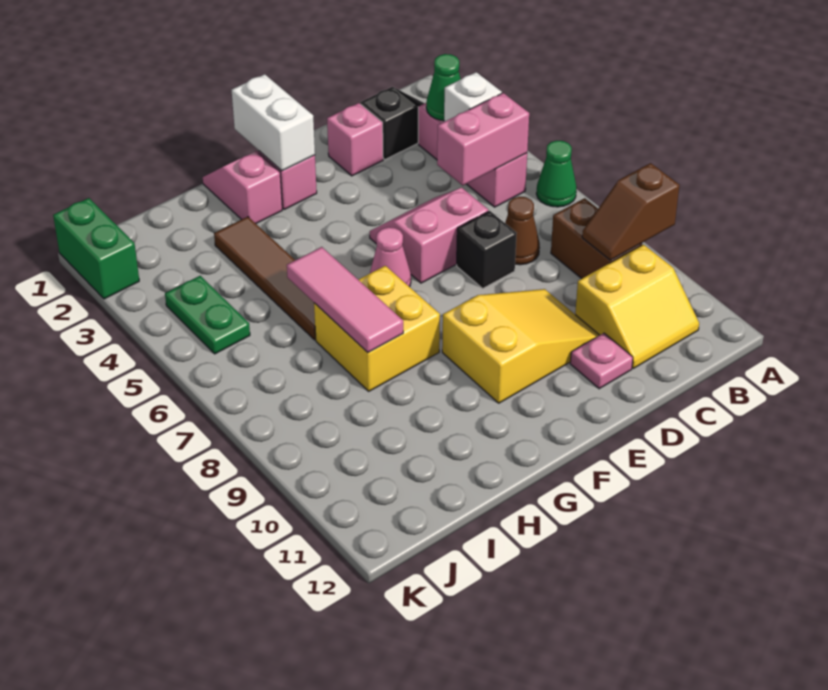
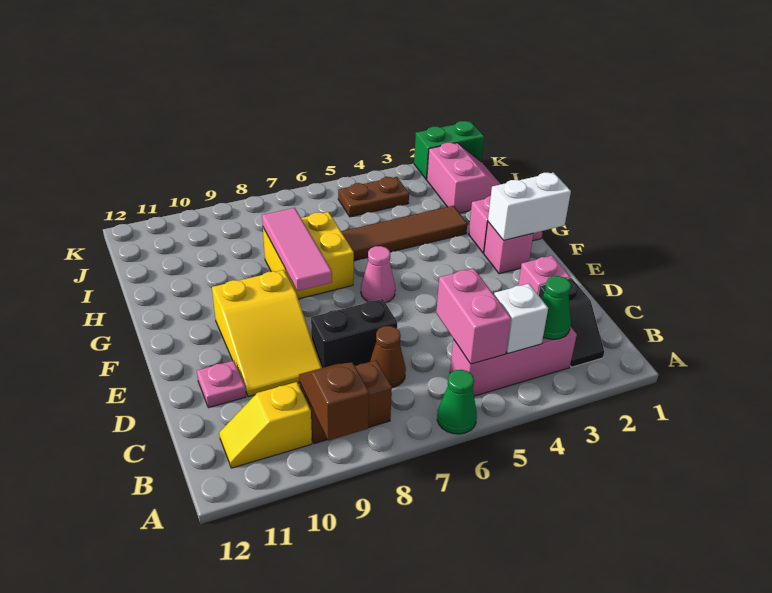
yellow slope B10:C11 level 1 top 10 -> yellow slope B10:B11 level 1 top 10
pink slope D5:E6 level 1 top 6 -> pink slope I1:J2 level 1 top 2
black brick D7 level 1 -> black brick D7:D8 level 1
pink tile H6:H8 level 2 -> pink tile F8:H8 level 2
green plate J4:J5 level 1 -> brown plate J4:J5 level 1

